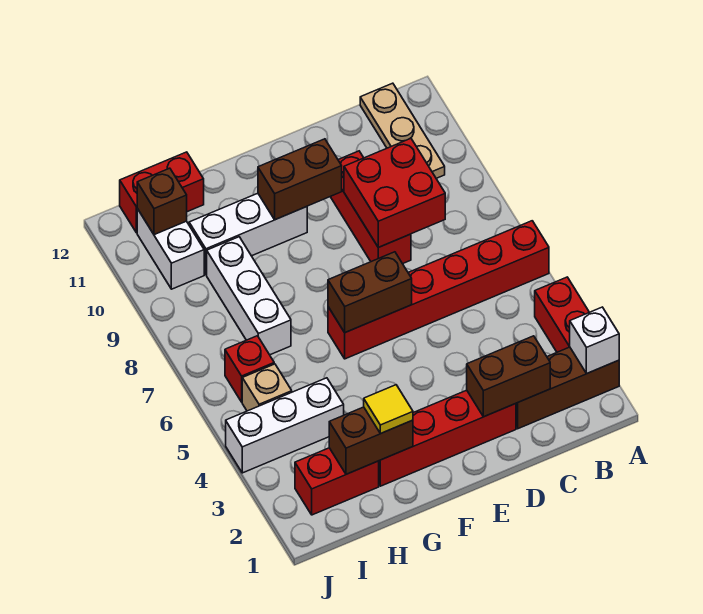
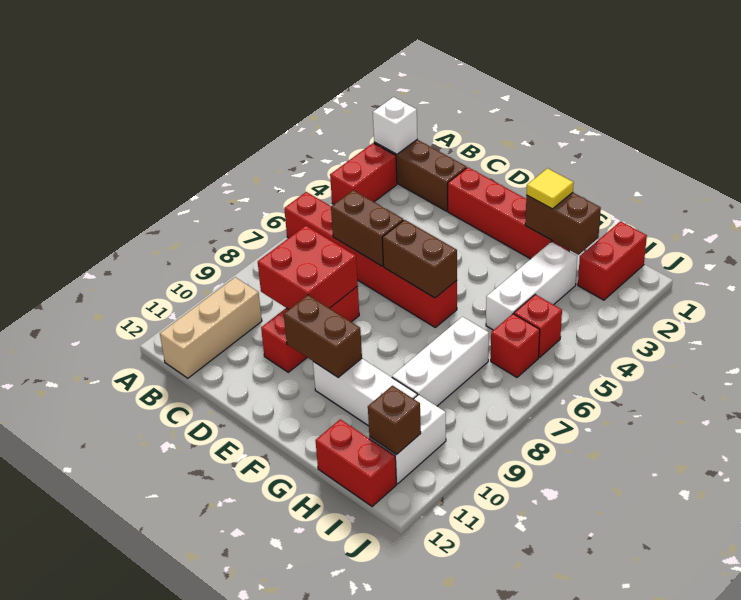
tan plate B10:B12 level 1 -> tan brick B10:B12 level 1
brown brick C2:D2 level 2 -> brown brick C6:D6 level 2
red brick H2:I2 level 1 -> red brick I1:I2 level 1
white brick H4:J4 level 1 -> white brick H3:H5 level 1
tan brick I5 level 1 -> red brick I5 level 1

